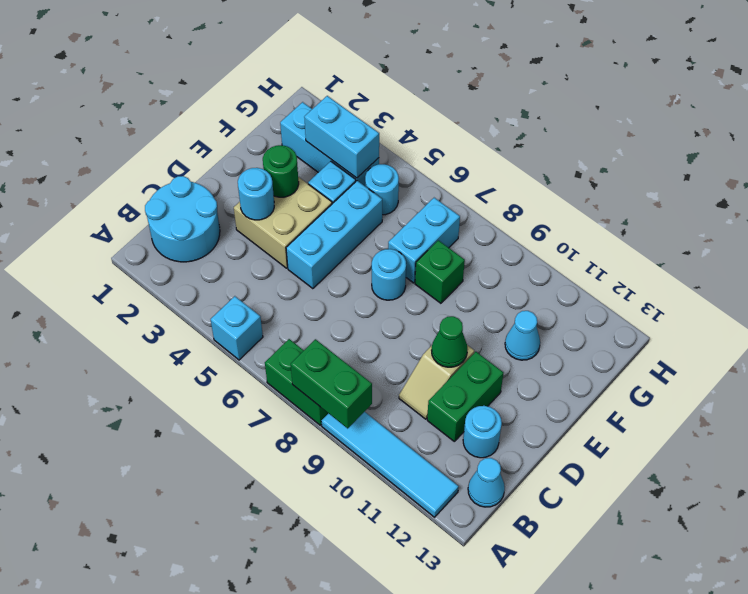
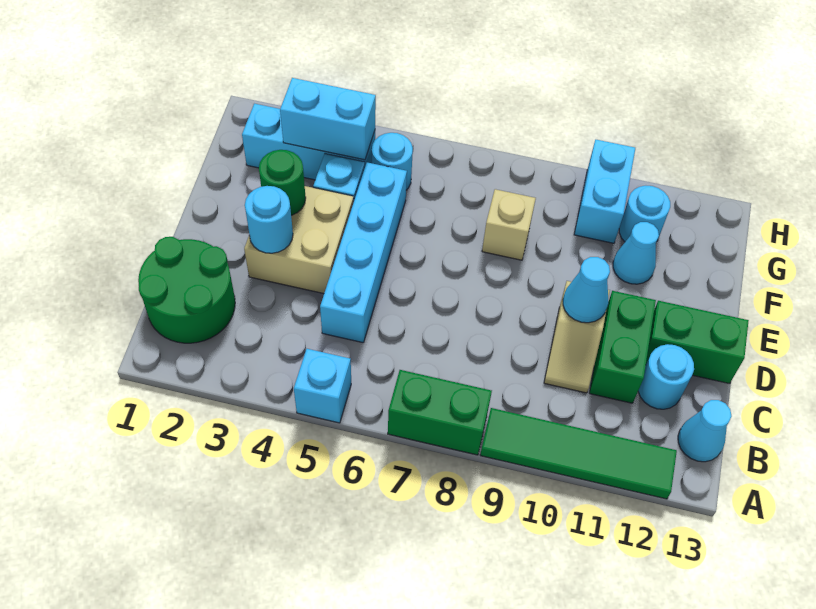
green brick A8:A9 level 2 -> green brick D12:D13 level 1
cyan tile A9:A12 level 1 -> green tile A9:A12 level 1
cyan round brick B1:C2 level 1 -> green round brick B1:C2 level 1
cyan brick D5:F5 level 1 -> cyan brick C5:F5 level 1
green cone D10 level 2 -> cyan cone D10 level 2
cyan round brick E7 level 1 -> cyan round brick G11 level 1
cyan brick F7:G7 level 1 -> cyan brick G10:H10 level 1
green brick F8 level 1 -> tan brick F8 level 1

